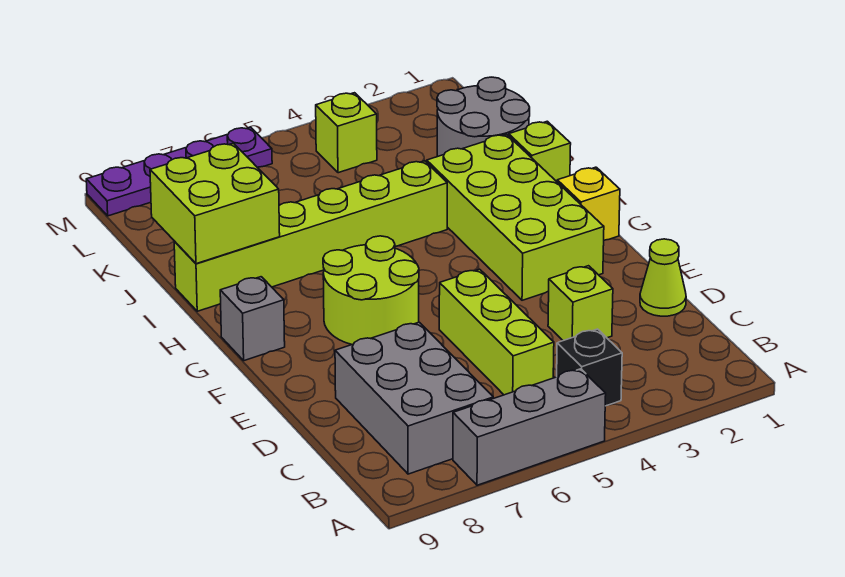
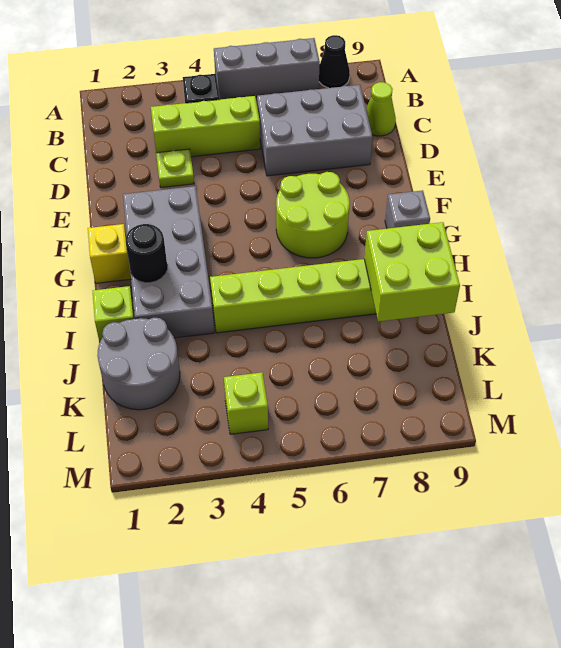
none -> black cone A8 level 1
grey brick B7:D8 level 1 -> grey brick C6:D8 level 1
lime brick C5:E5 level 1 -> lime brick C3:C5 level 1
lime cone D1 level 1 -> lime cone C9 level 1
lime brick D3 level 1 -> lime plate D3 level 1
lime brick F2:I3 level 1 -> grey brick F2:I3 level 1
none -> black round brick H2 level 2
purple plate M6:M9 level 1 -> none

